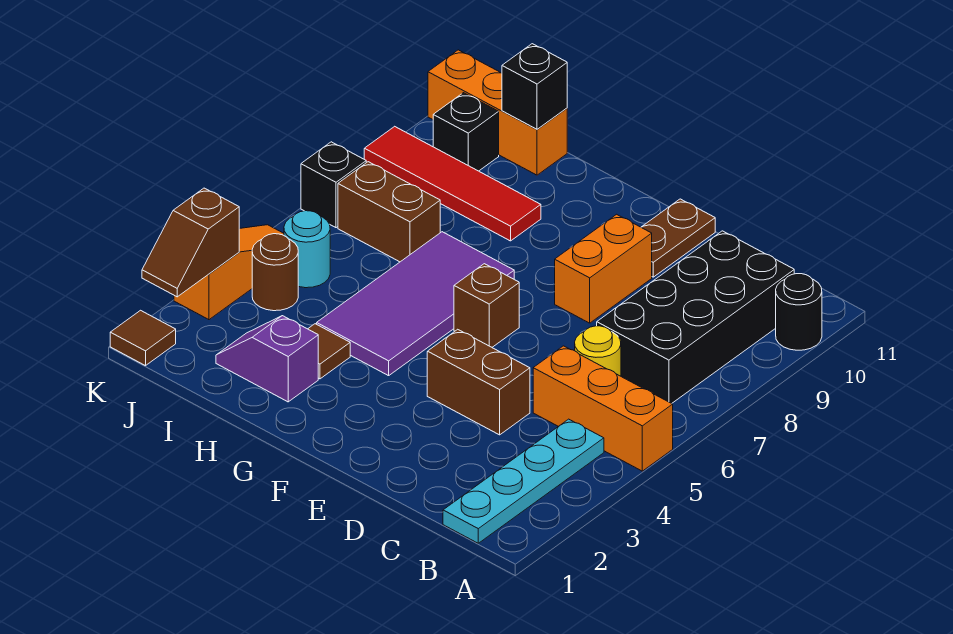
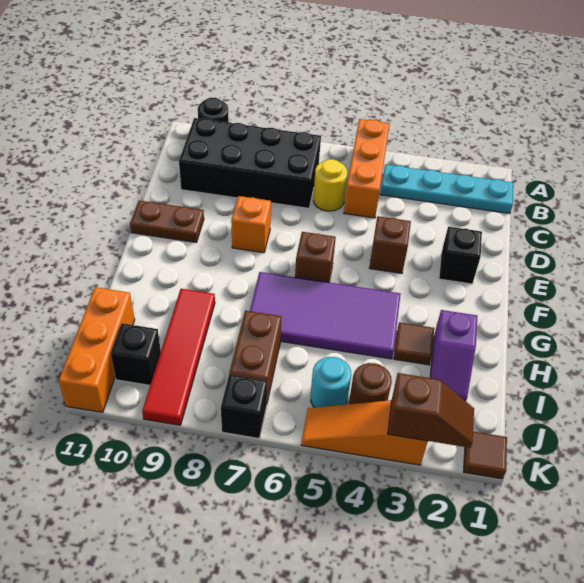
brown brick D4:E4 level 1 -> brown brick E4 level 1
orange brick E8:E9 level 1 -> orange brick E8 level 1
black brick I11 level 2 -> black brick E2 level 1

